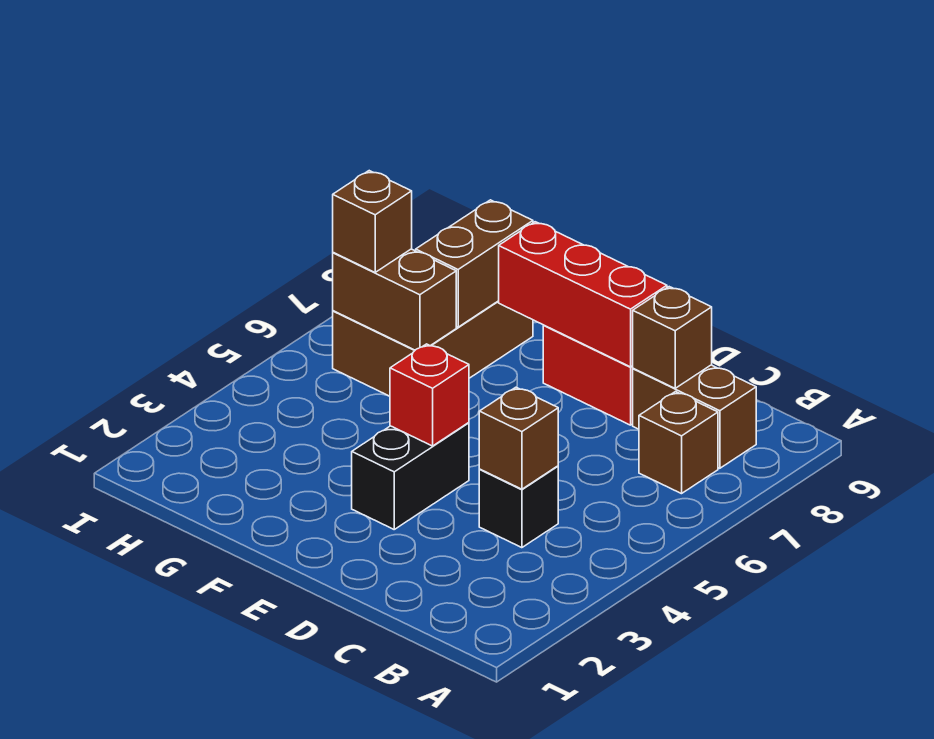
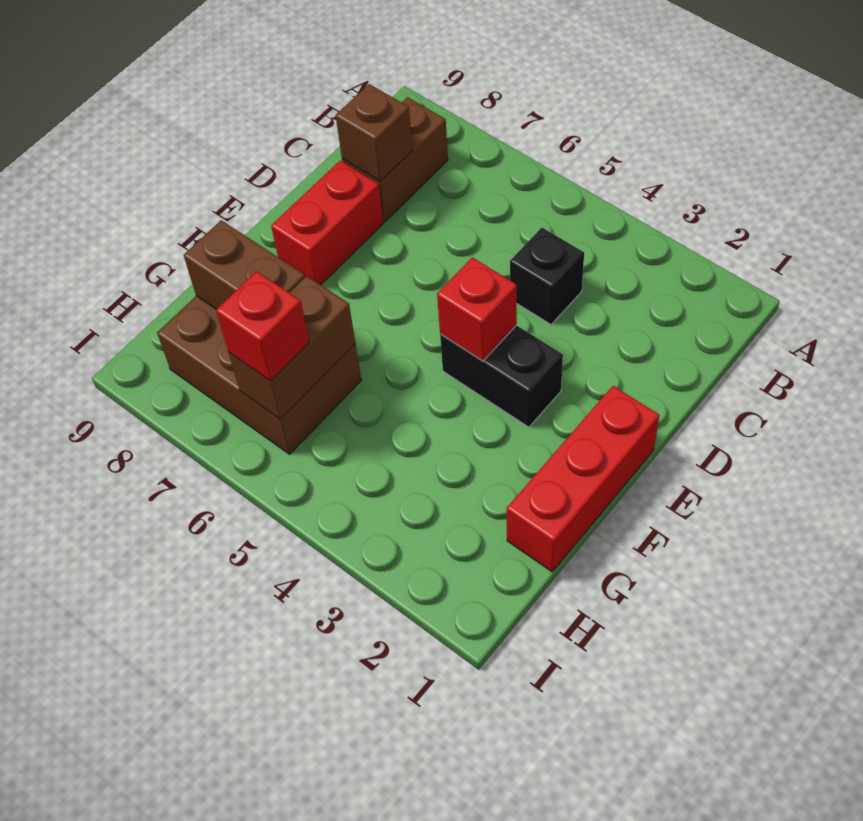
brown brick B7 level 1 -> none
brown brick C4 level 2 -> none
red brick D8:F8 level 2 -> red brick E1:G1 level 1
brown brick H6 level 3 -> red brick H6 level 3

